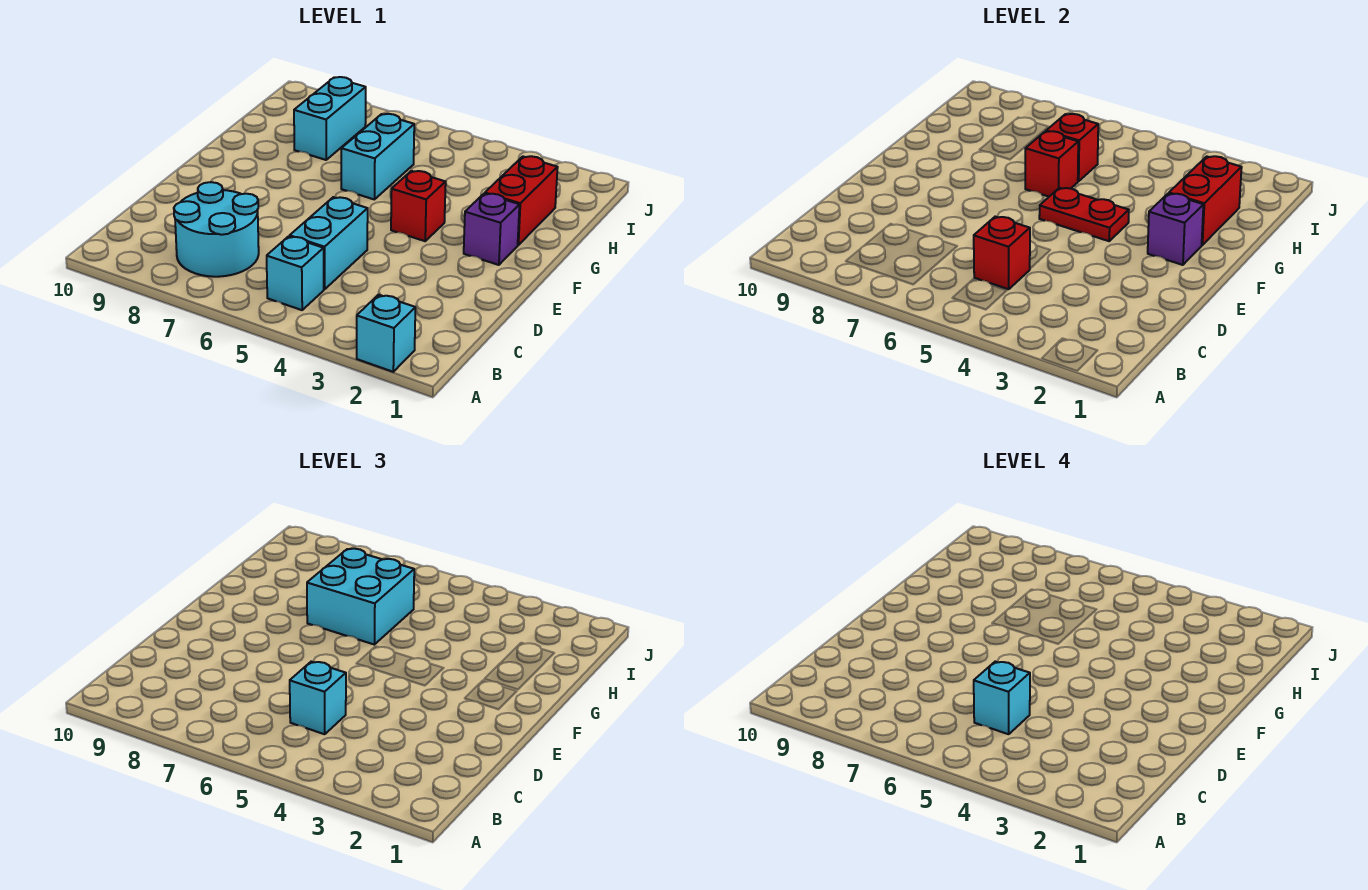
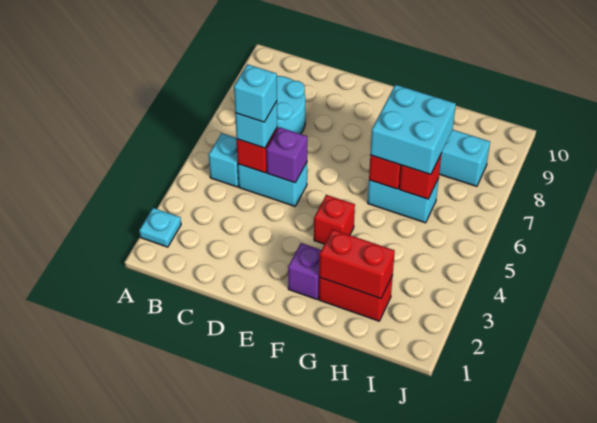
cyan brick A2 level 1 -> cyan plate A2 level 1
purple brick F2 level 2 -> purple brick D5 level 2
red plate F4:F5 level 2 -> none

